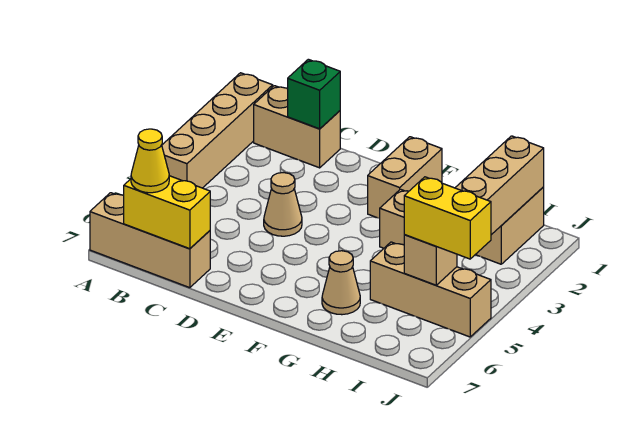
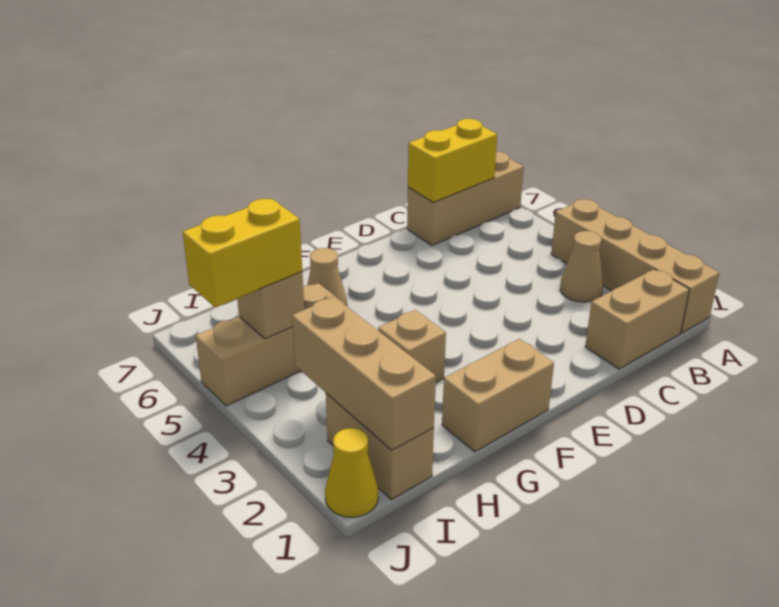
yellow cone B7 level 3 -> yellow cone J1 level 1
green brick C1 level 2 -> none
tan cone D4 level 1 -> tan cone B3 level 1
tan brick F1:F2 level 1 -> tan brick F1:G1 level 1

